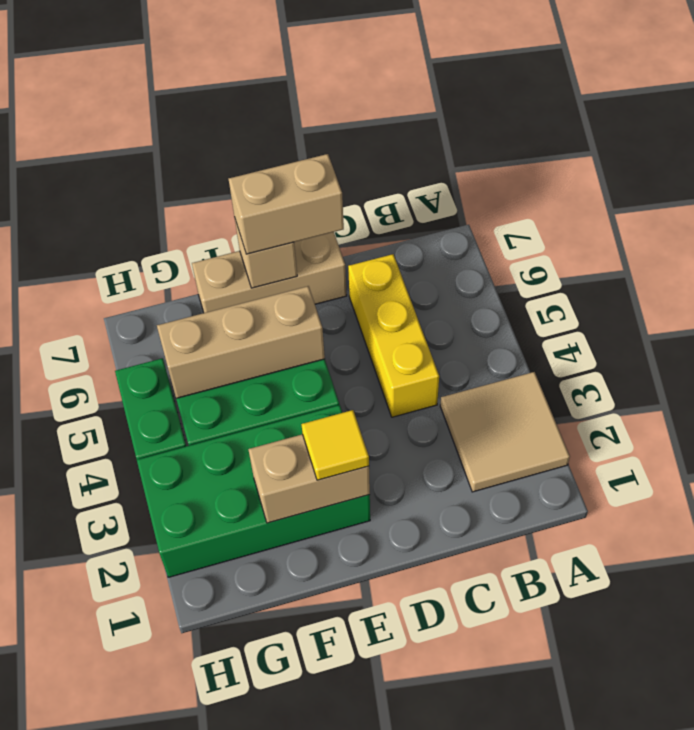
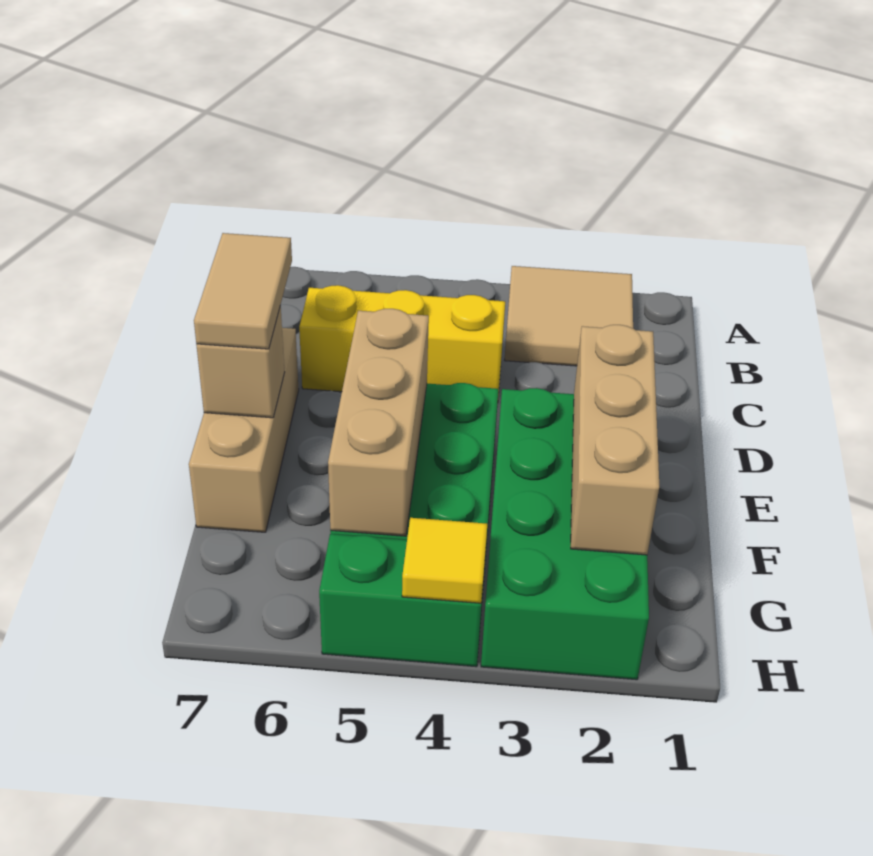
tan brick D7:E7 level 3 -> tan tile D7:E7 level 3
tan brick E2:F2 level 2 -> tan brick E2:G2 level 2
yellow tile E2 level 3 -> yellow tile H4 level 2

